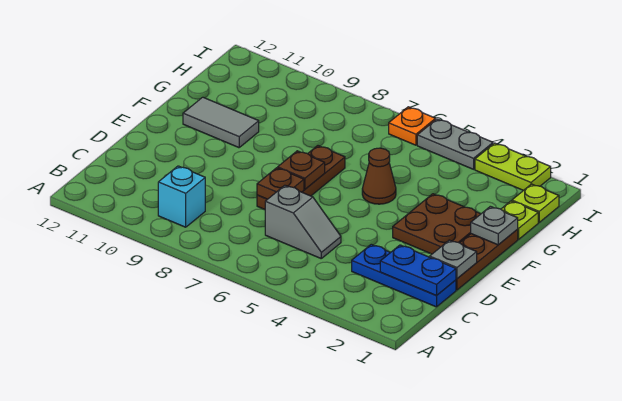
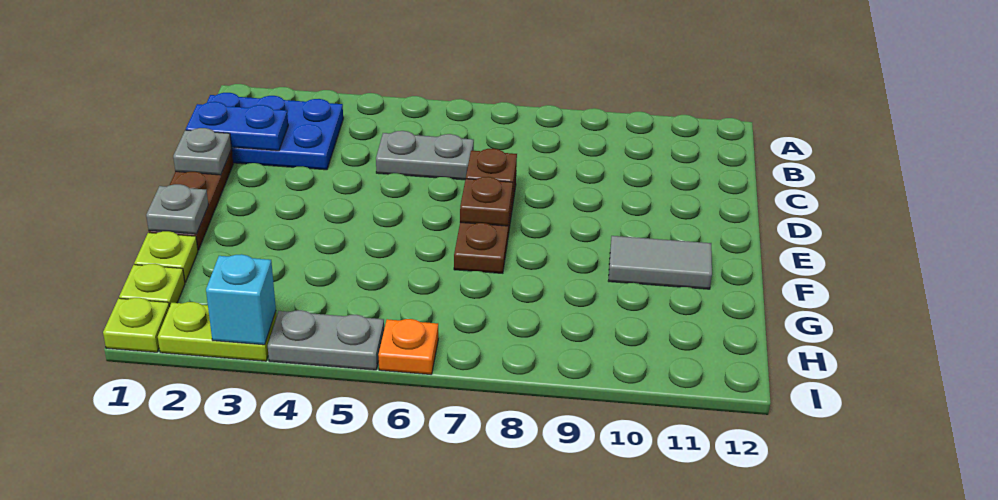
cyan brick B9 level 1 -> cyan brick I3 level 2
blue plate C1:C3 level 1 -> blue plate B1:C3 level 1
grey slope C5:C6 level 1 top 6 -> grey plate C5:C6 level 1
brown plate E2:F3 level 1 -> none
brown cone F5 level 1 -> none
none -> lime plate I1 level 1

